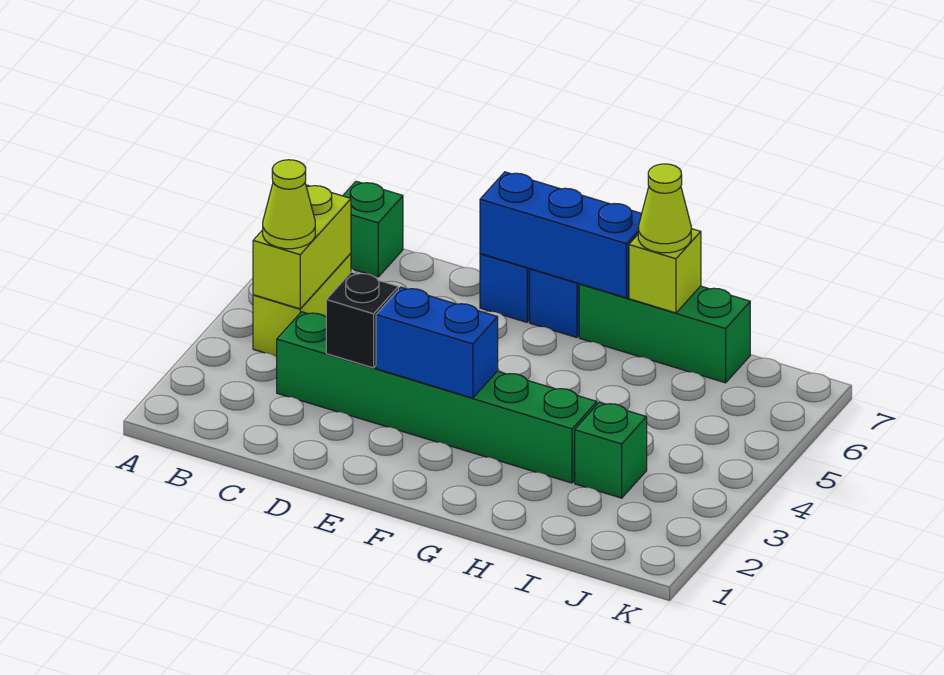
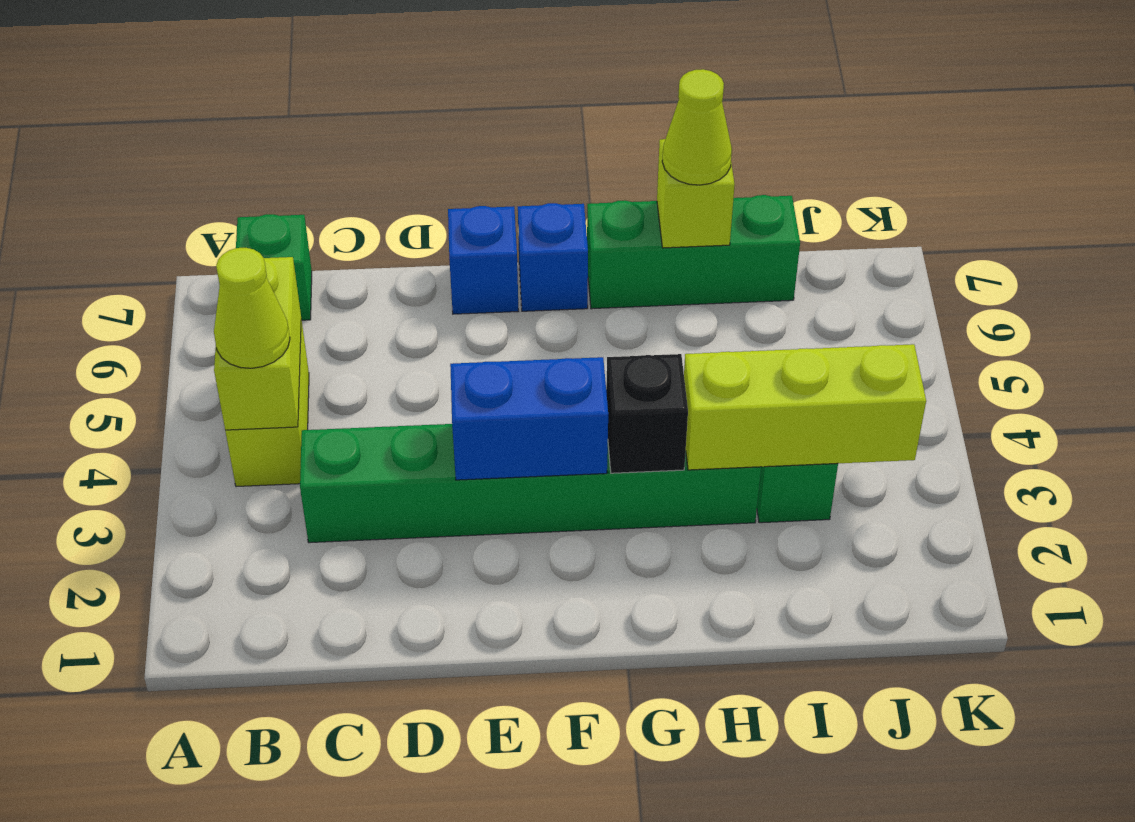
black brick D3 level 2 -> black brick G3 level 2
blue brick E7:G7 level 2 -> none
none -> lime brick H3:J3 level 2

